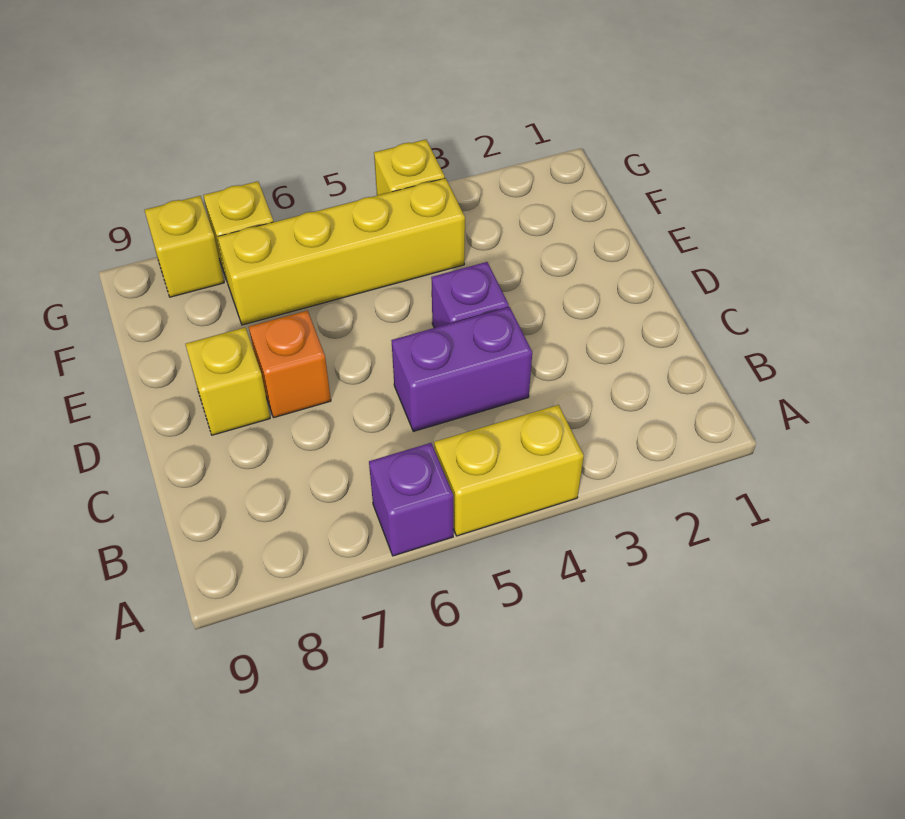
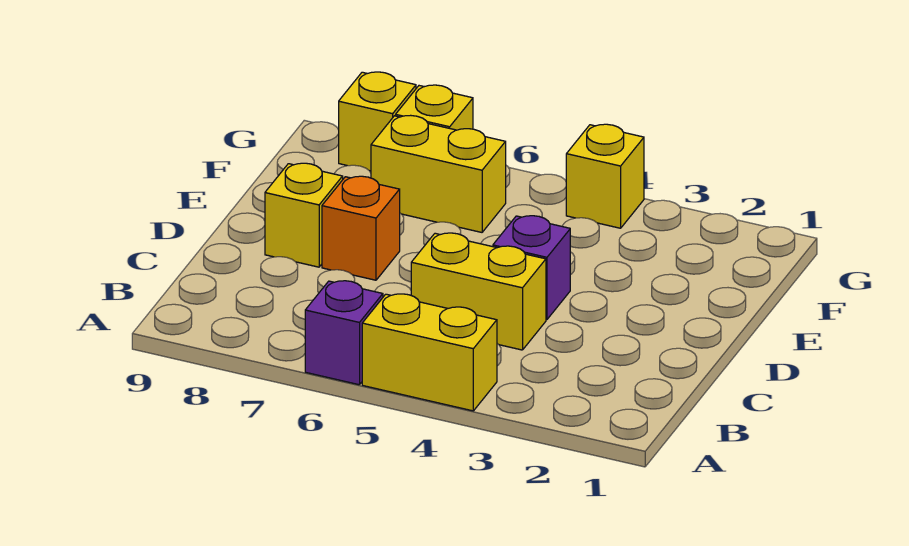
purple brick C4:C5 level 1 -> yellow brick C4:C5 level 1
yellow brick F4:F7 level 1 -> yellow brick F6:F7 level 1

